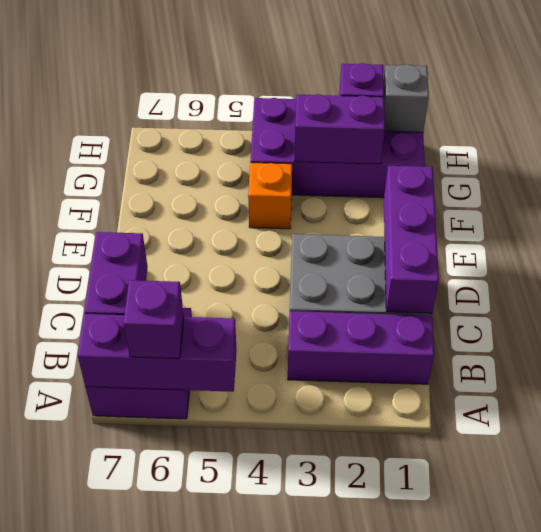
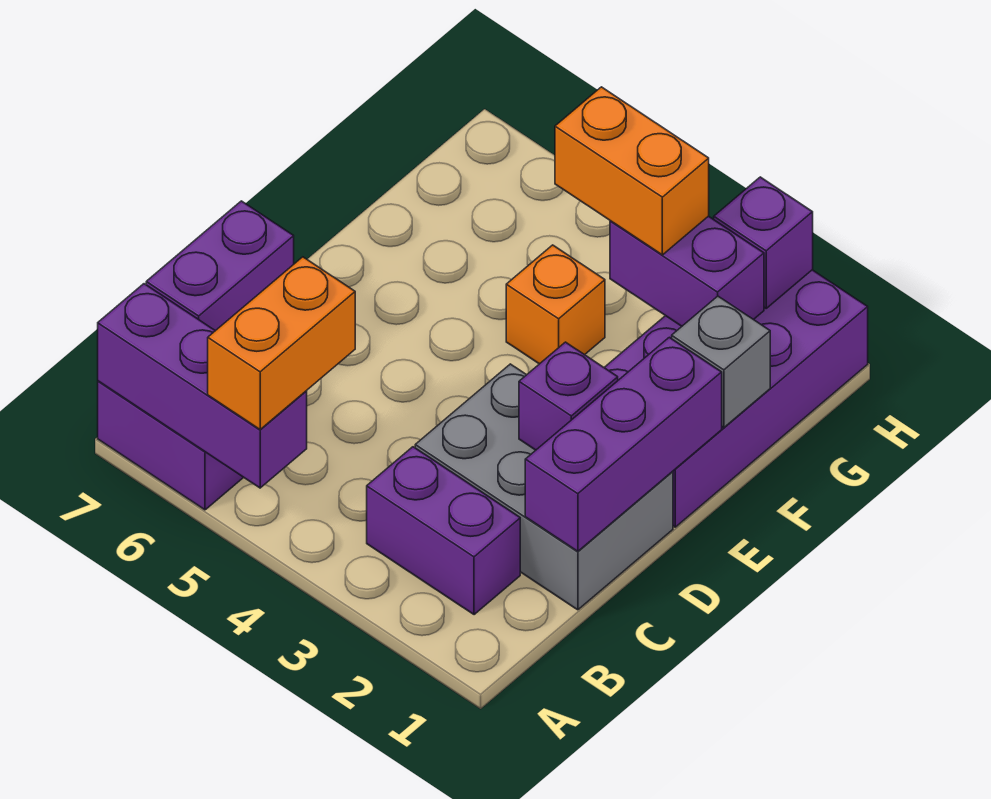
none -> orange brick A5:B5 level 3
purple brick A6 level 3 -> purple brick D2 level 2
purple brick B1:B3 level 1 -> purple brick B2:B3 level 1
purple brick G1:H4 level 1 -> purple brick E1:H2 level 1
none -> orange brick G3:G4 level 3
grey brick H1 level 2 -> grey brick F1 level 2

